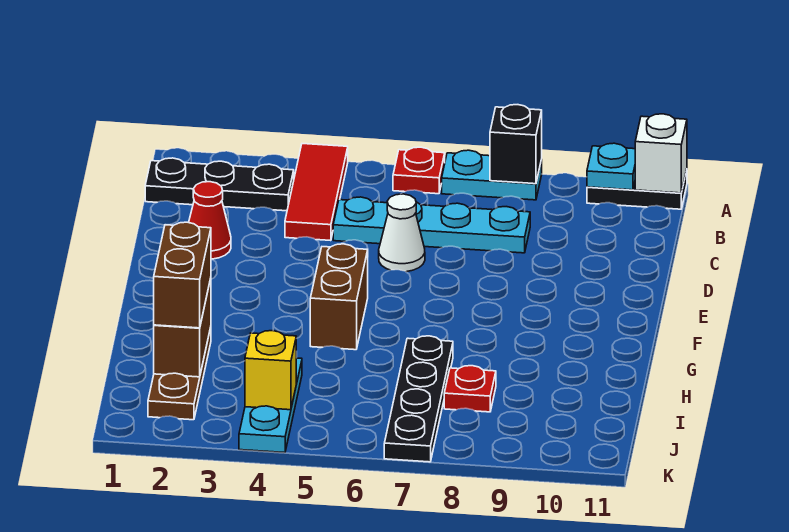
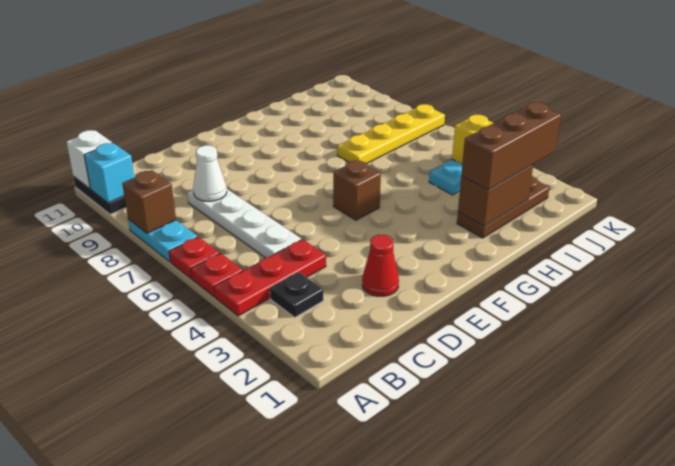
red tile A4:C4 level 1 -> red plate A4:C4 level 1
black brick A8 level 2 -> brown brick A8 level 2
cyan plate A10 level 2 -> cyan brick A10 level 2
black plate B1:B3 level 1 -> black plate B3 level 1
cyan plate C5:C8 level 1 -> white plate C5:C8 level 1
white cone D6 level 1 -> white cone C8 level 2
brown brick F5:G5 level 1 -> brown brick F5 level 1
brown brick H2:I2 level 3 -> brown brick H2:J2 level 3
black plate H7:K7 level 1 -> yellow plate H7:K7 level 1
red plate I8 level 1 -> red plate A5 level 1

